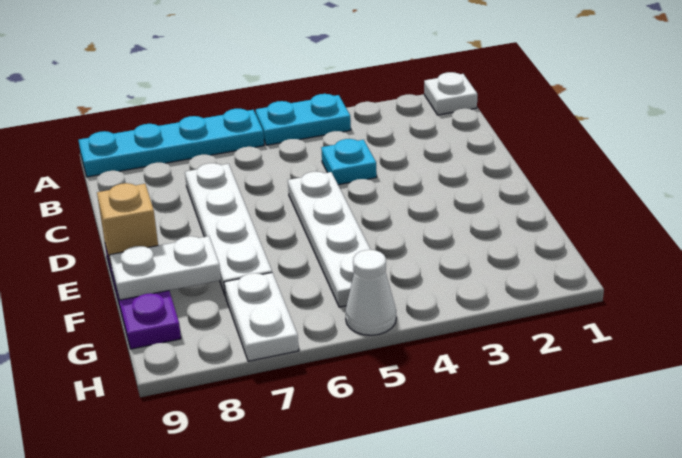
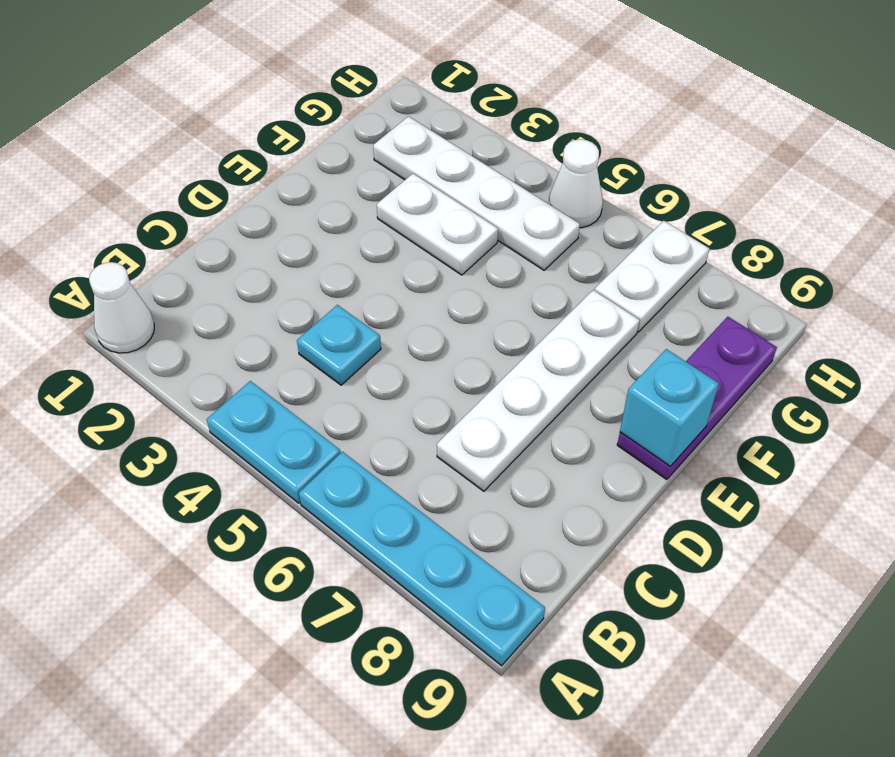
white plate A1 level 1 -> white cone A1 level 1
white plate D5:G5 level 1 -> white plate G2:G5 level 1
tan brick E9 level 2 -> cyan brick E9 level 2
white plate F8:F9 level 2 -> white plate F3:F4 level 1

